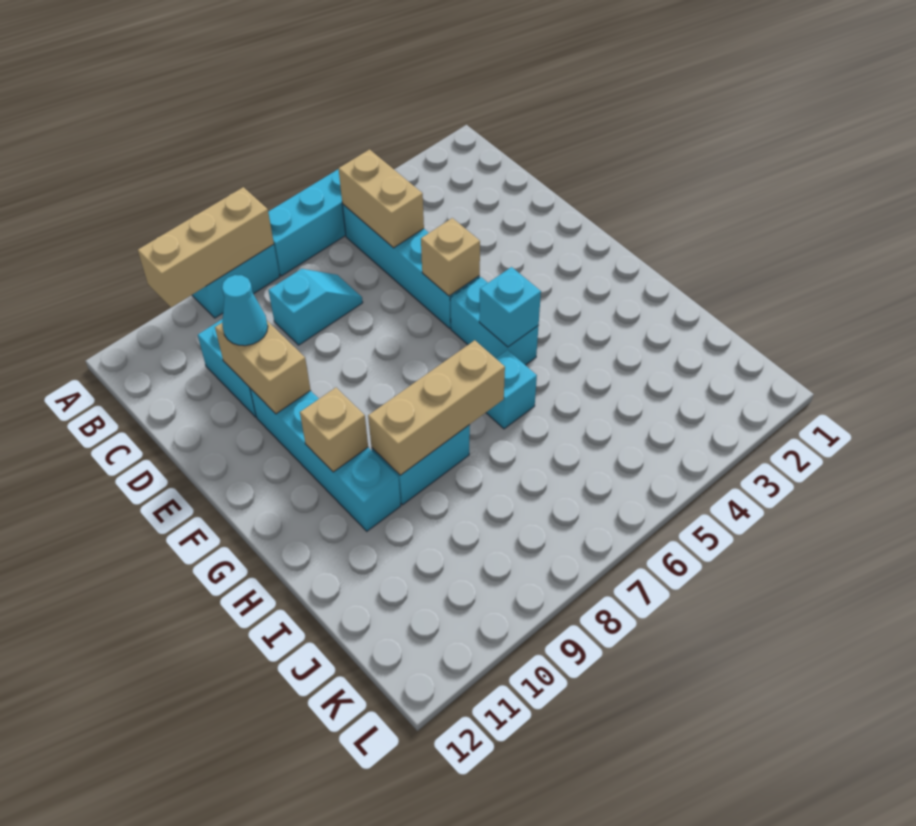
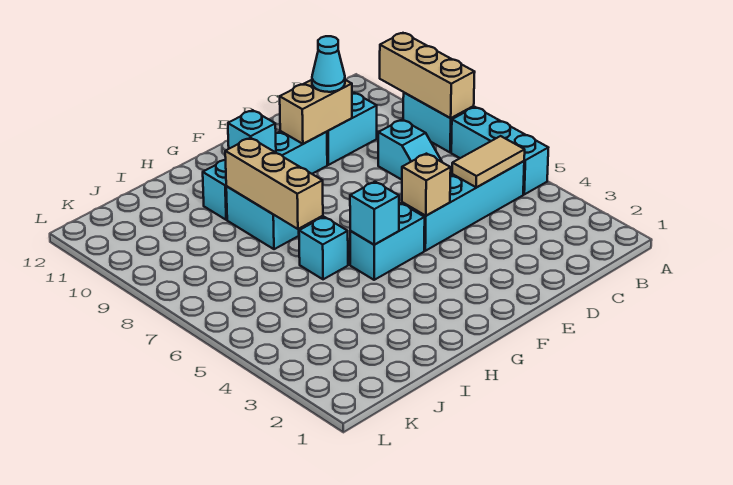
tan brick B5:C5 level 2 -> tan tile B5:C5 level 2
tan brick G10 level 2 -> cyan brick G10 level 2

